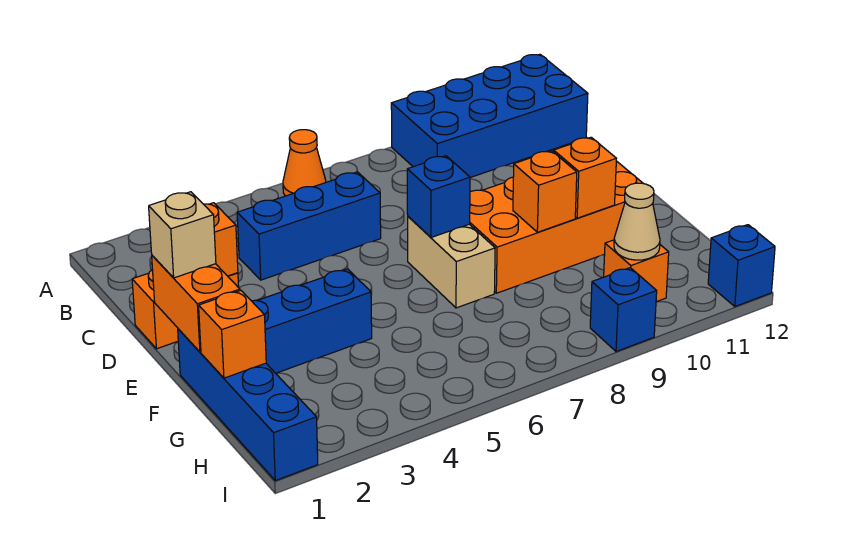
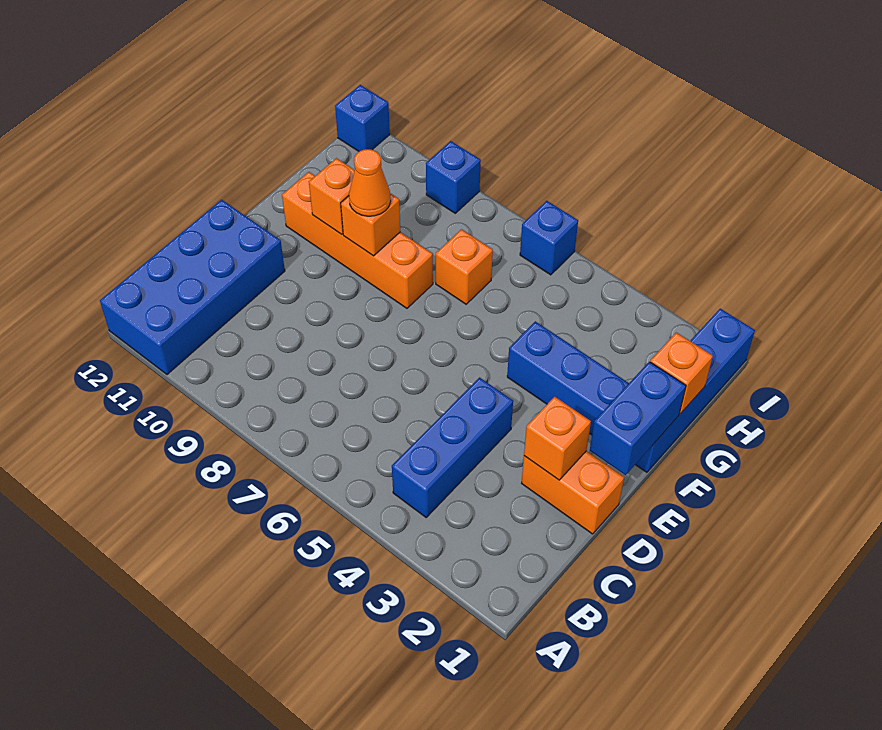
orange cone A6 level 1 -> orange cone F9 level 3
blue brick A9:B12 level 1 -> blue brick A11:D12 level 1
blue brick C4:C6 level 1 -> blue brick B4:D4 level 1
orange brick E1:F1 level 2 -> blue brick E1:F1 level 2
tan brick E1 level 3 -> none
tan brick E7:F7 level 1 -> none
blue brick E7 level 2 -> blue brick I6 level 1
orange brick E8:F11 level 1 -> orange brick F8:F11 level 1
orange brick H10 level 1 -> orange brick G7 level 1
tan cone H10 level 2 -> none

